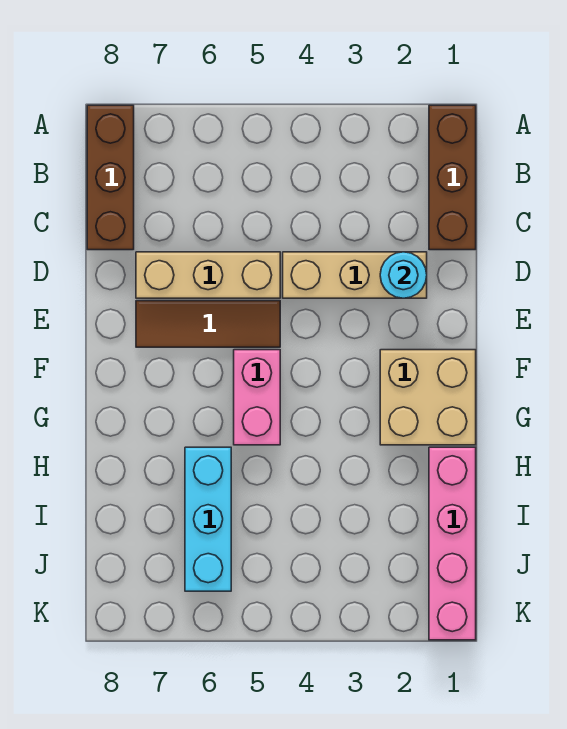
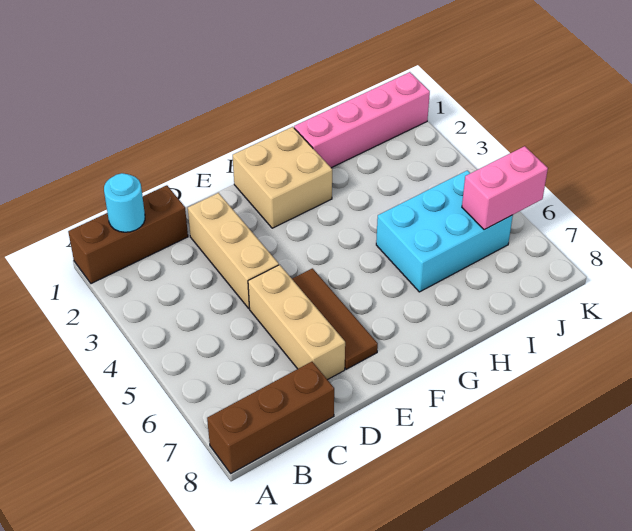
cyan round brick D2 level 2 -> cyan round brick B1 level 2
pink brick F5:G5 level 1 -> pink brick J6:K6 level 2
cyan brick H6:J6 level 1 -> cyan brick H5:J6 level 1

